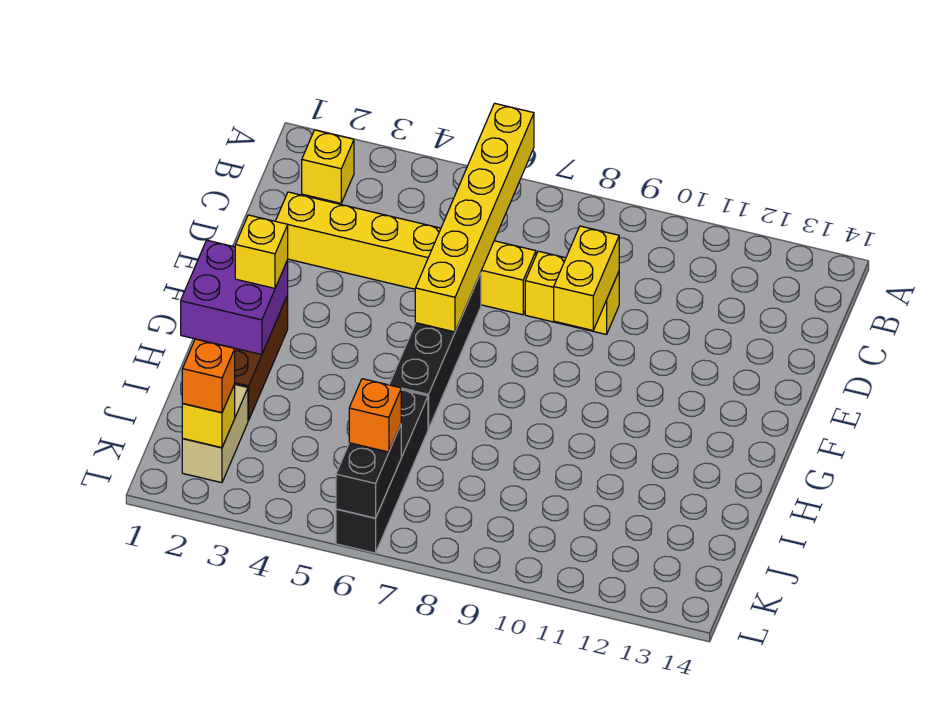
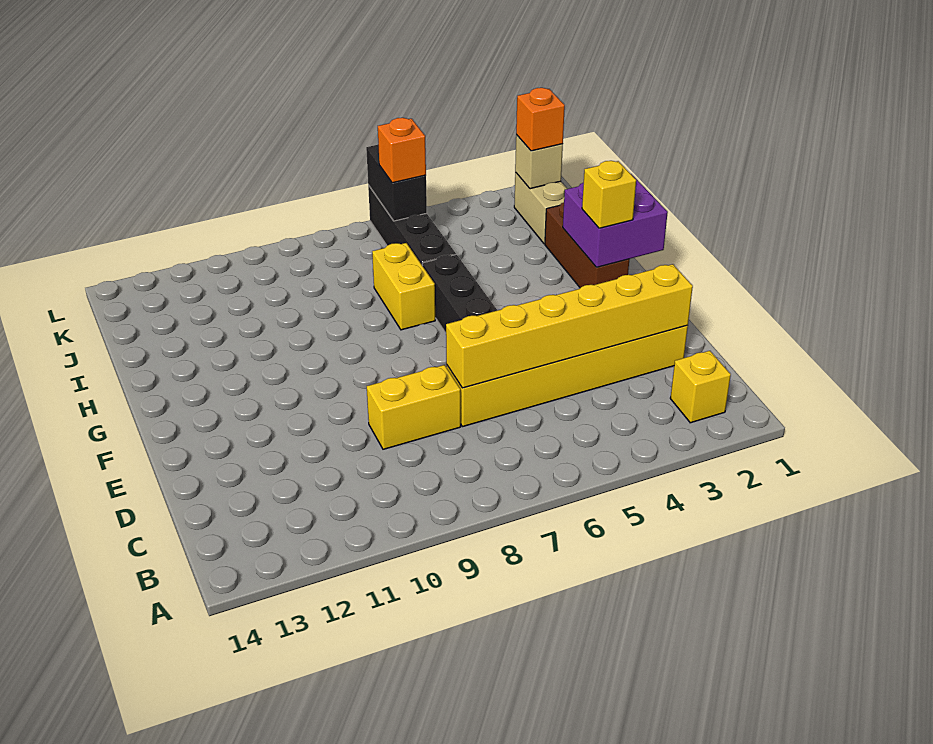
yellow brick A6:F6 level 2 -> yellow brick D2:D7 level 2
yellow brick D9:E9 level 2 -> yellow brick H7:I7 level 1
yellow brick K2 level 2 -> tan brick K2 level 2

